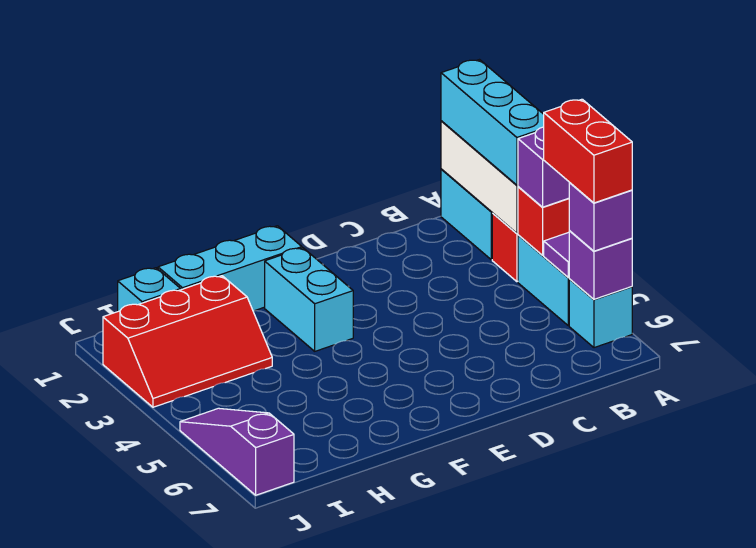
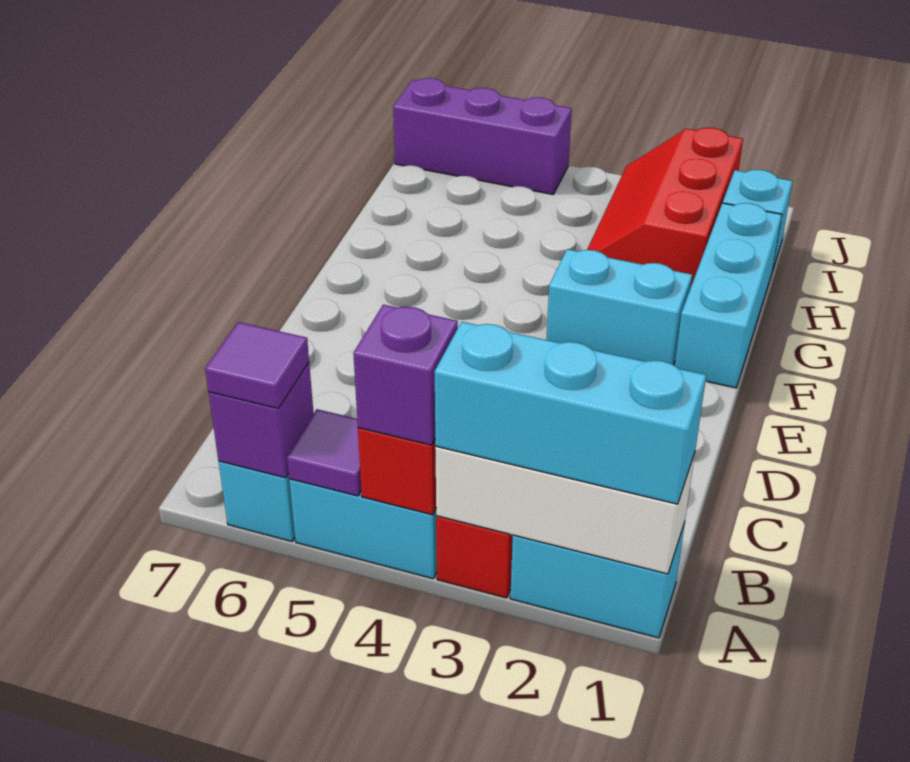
red brick A5:A6 level 4 -> none
purple brick A6 level 3 -> purple tile A6 level 3
purple slope J5:J7 level 1 top 7 -> purple brick J5:J7 level 1

